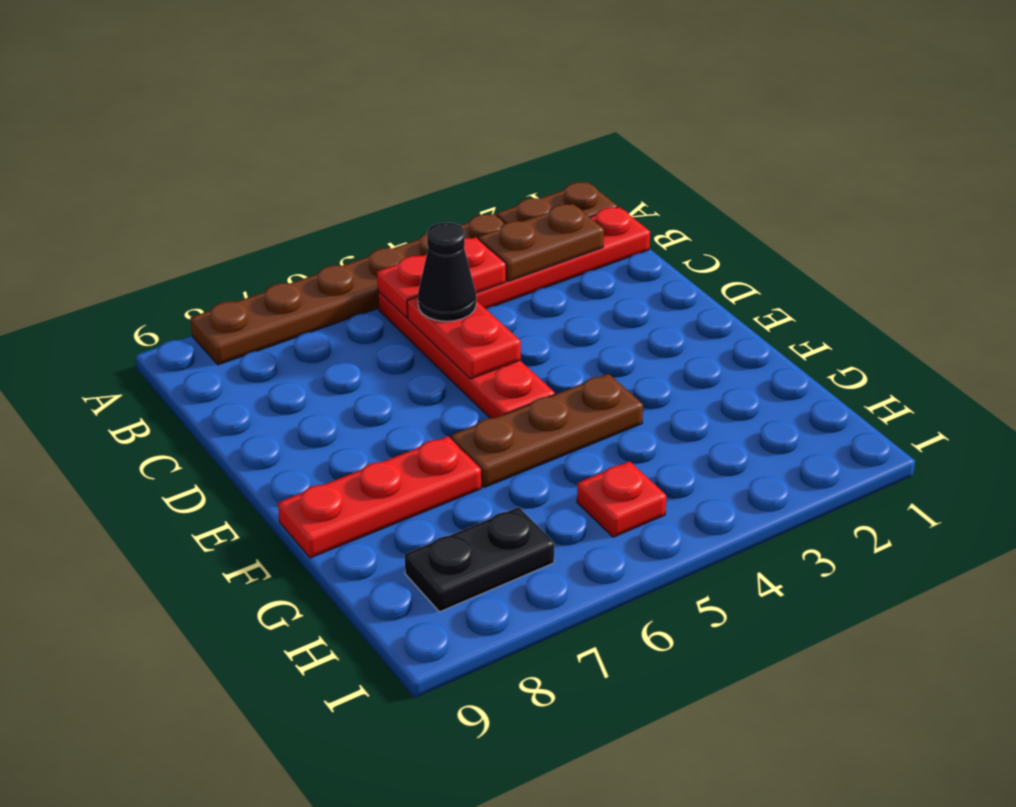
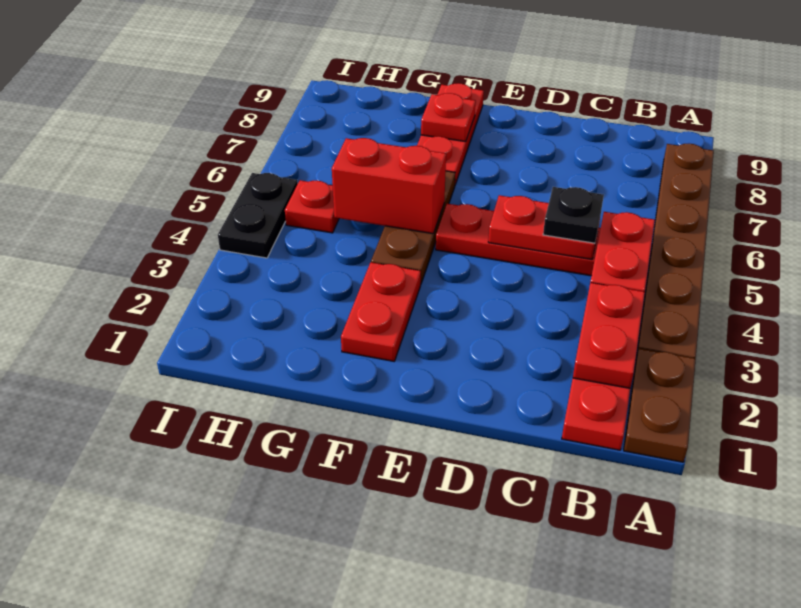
brown plate B2:B3 level 2 -> red plate B2:B3 level 2
black cone C5 level 3 -> black plate C5 level 3
none -> red plate F2:F3 level 1
none -> red brick F5:G5 level 2
none -> red plate F8 level 2
black plate H7:H8 level 1 -> black plate I4:I5 level 1

